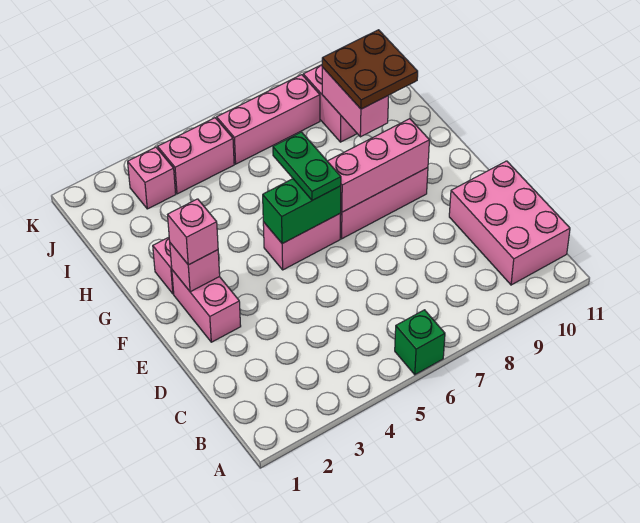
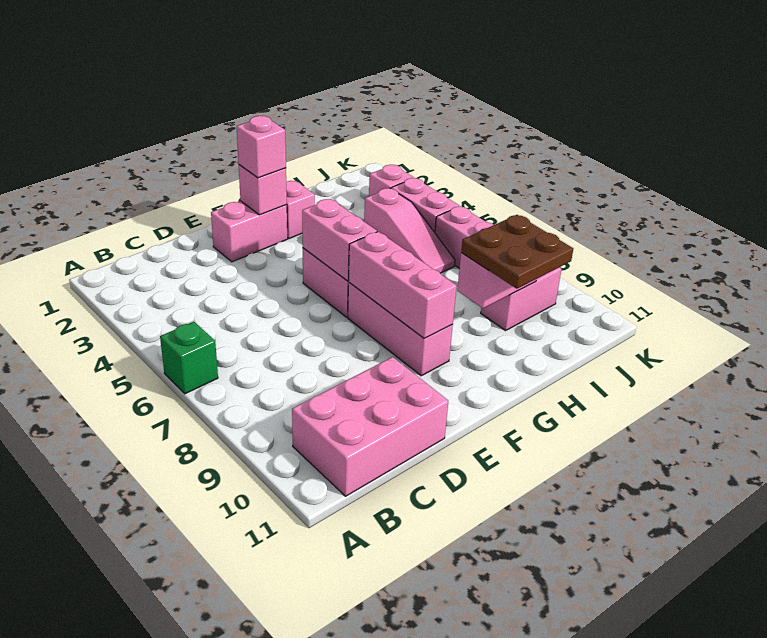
green brick F5:F6 level 2 -> pink brick F5:F6 level 2
green plate F6:G6 level 3 -> none
none -> pink slope I4:I6 level 1 top 4

